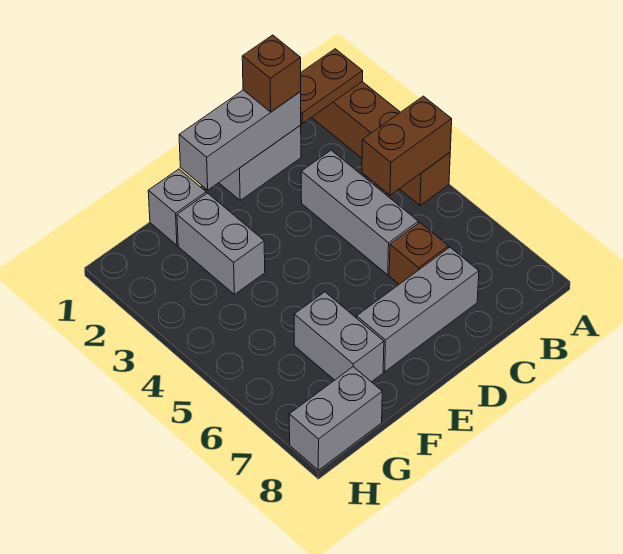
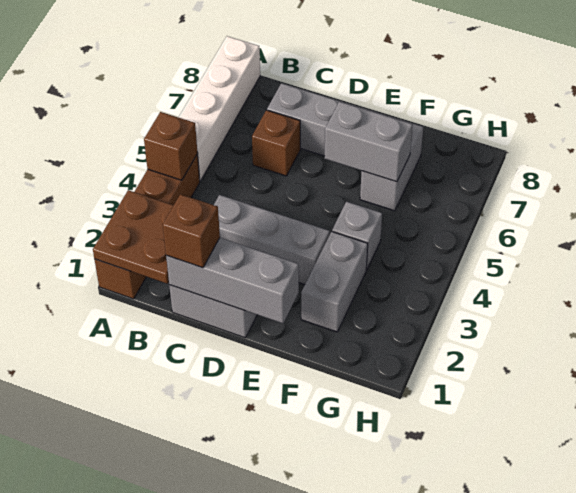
brown plate A1:B1 level 2 -> brown plate A1:B2 level 2
brown brick A4:B4 level 2 -> brown brick A4 level 2
none -> white brick A5:A8 level 1
grey brick C3:C5 level 1 -> grey brick C3:E3 level 1
grey brick F1 level 1 -> grey brick F4 level 1
grey brick G8:H8 level 1 -> grey brick E6:F6 level 2

